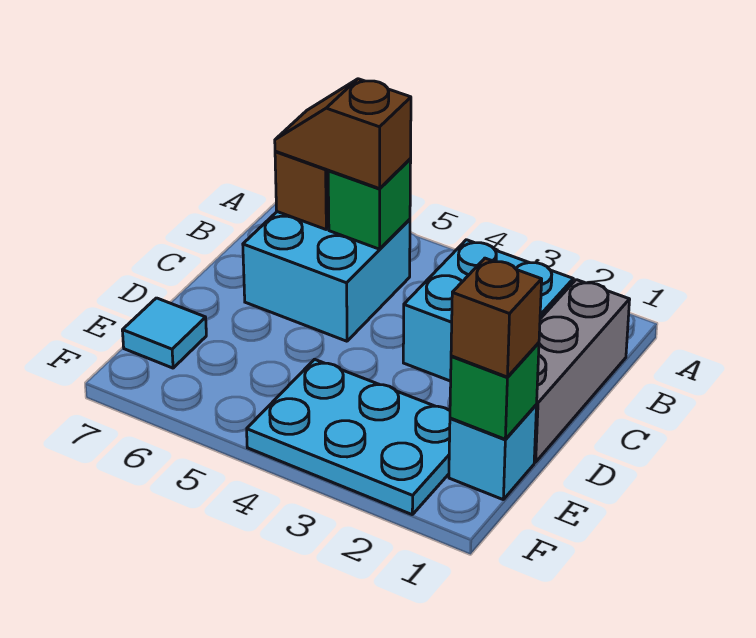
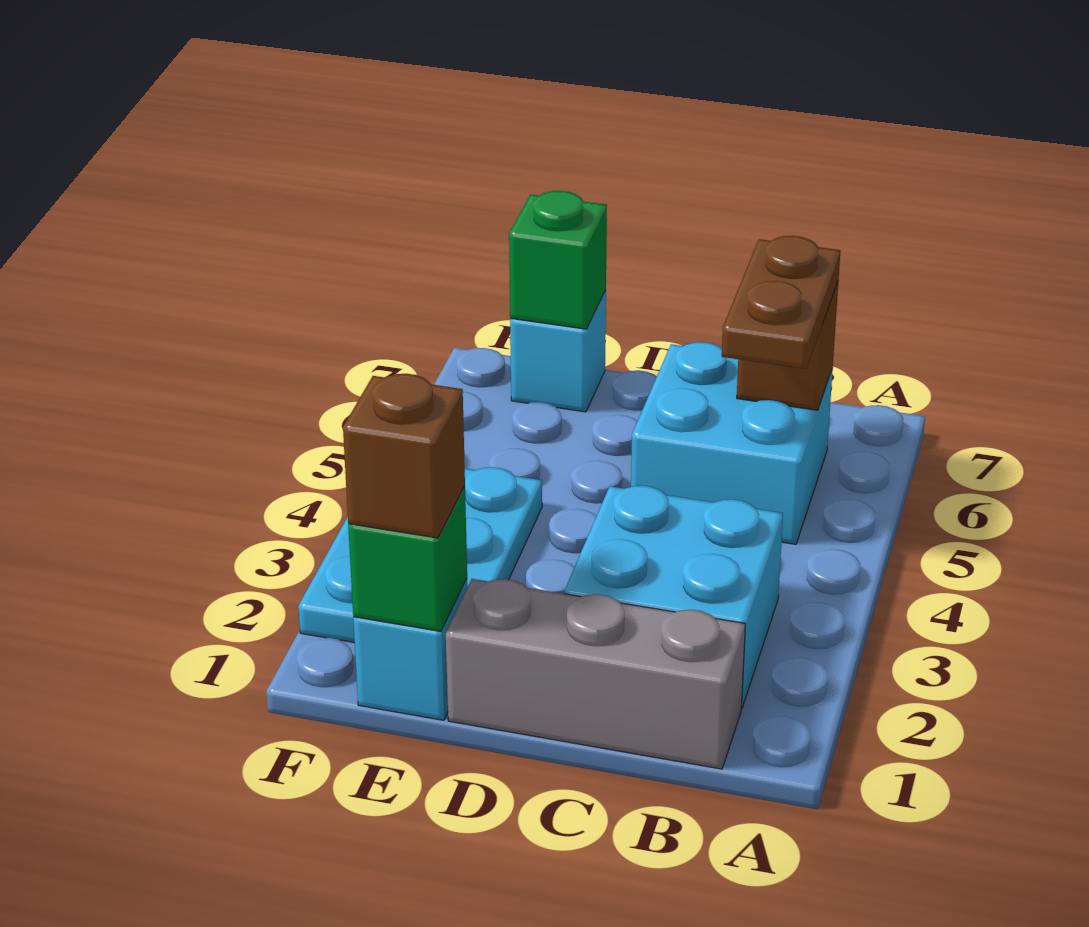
green brick B5 level 2 -> green brick E7 level 2
brown slope B5:B6 level 3 top 5 -> brown plate B5:B6 level 3
cyan tile E7 level 1 -> cyan brick E7 level 1

